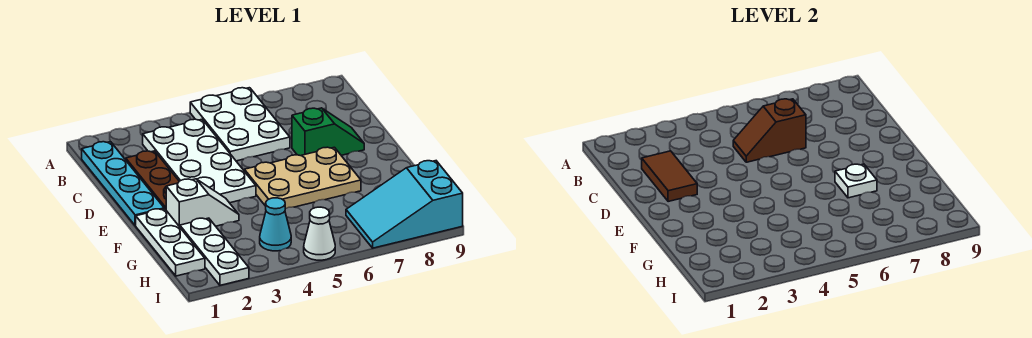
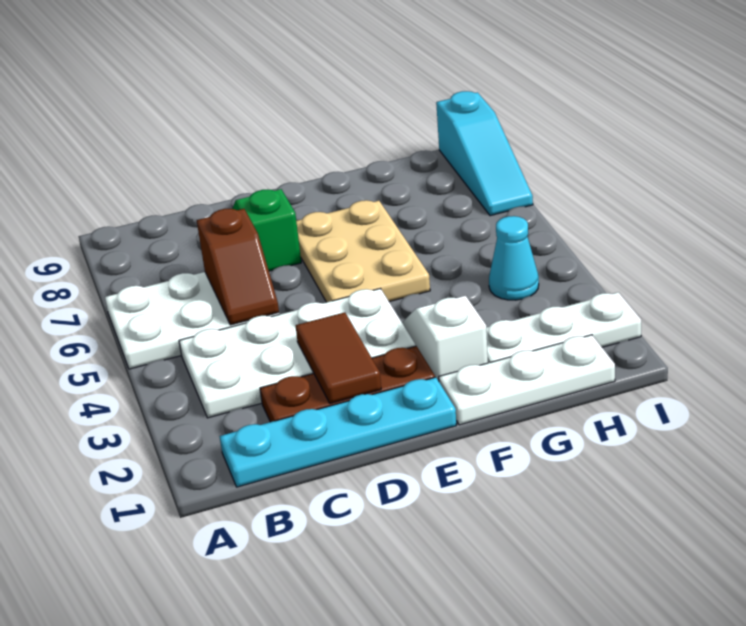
brown tile C2:D2 level 2 -> brown tile D2:D3 level 2
white plate F7 level 2 -> none
cyan slope H7:I9 level 1 top 9 -> cyan slope I7:I9 level 1 top 9
white cone I5 level 1 -> none

